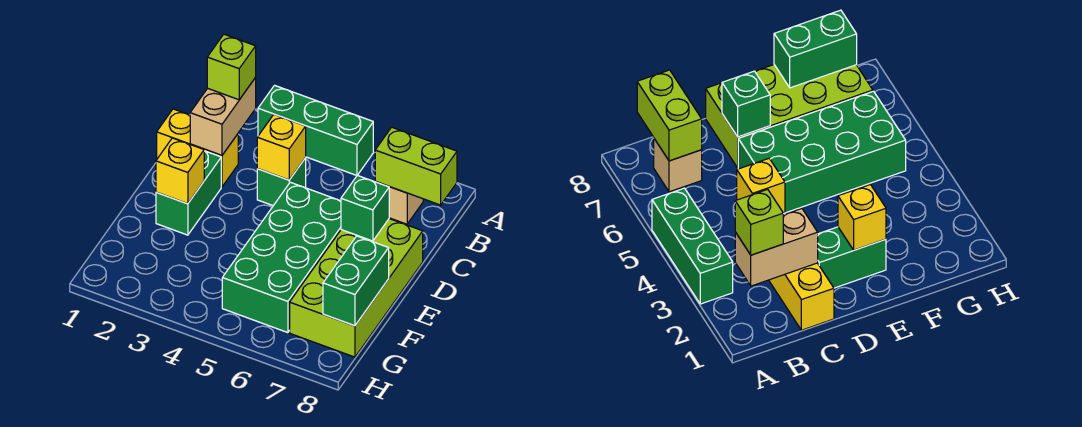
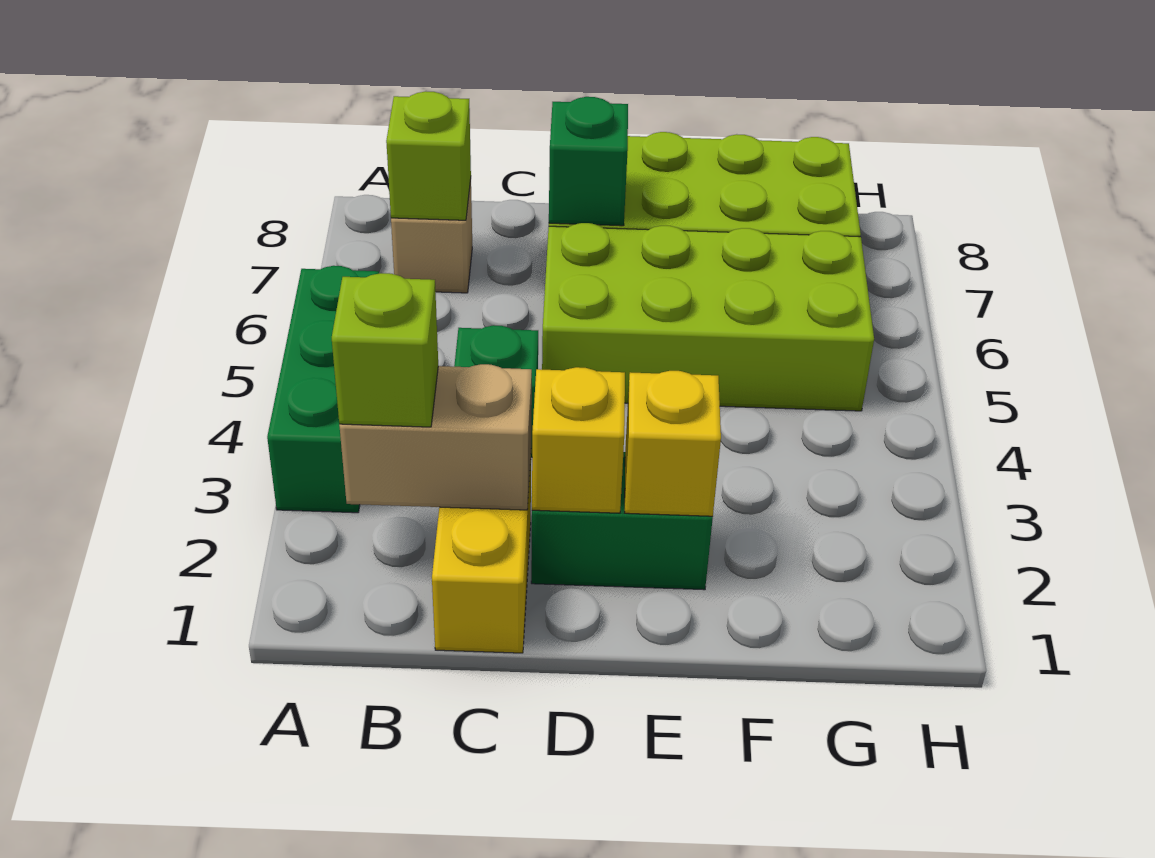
lime brick B7:B8 level 2 -> lime brick B7 level 2
yellow brick C4 level 2 -> yellow brick D2 level 2
green brick D5:G6 level 1 -> lime brick D5:G6 level 1
green brick F8:G8 level 2 -> none

